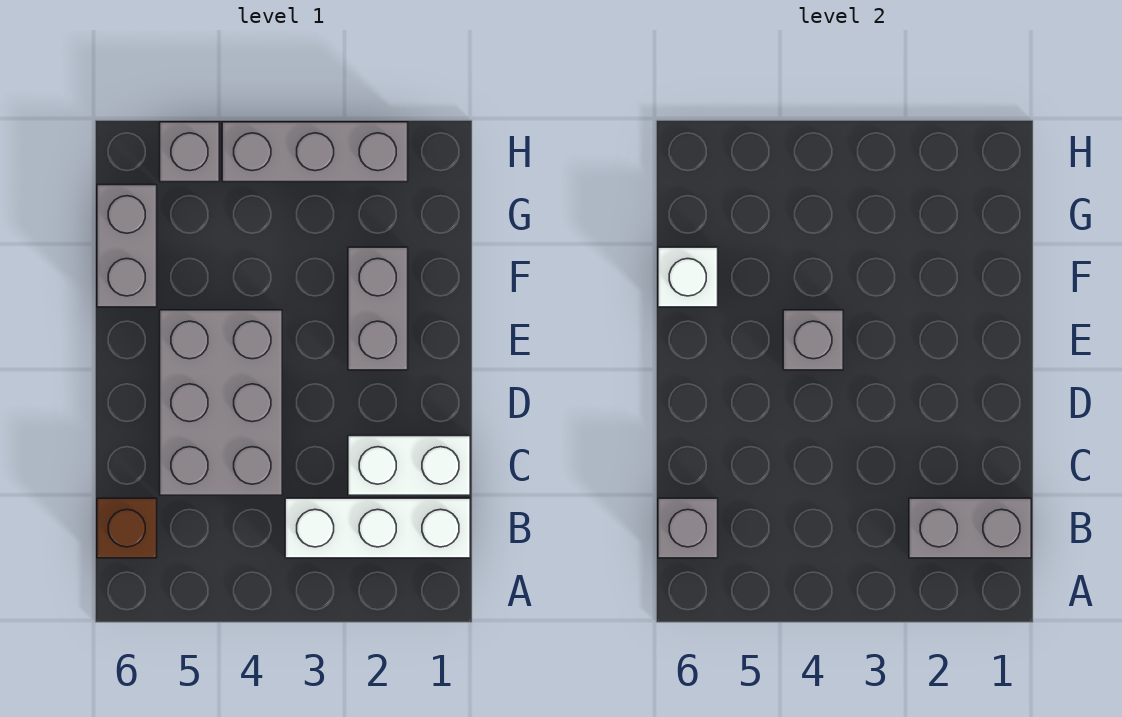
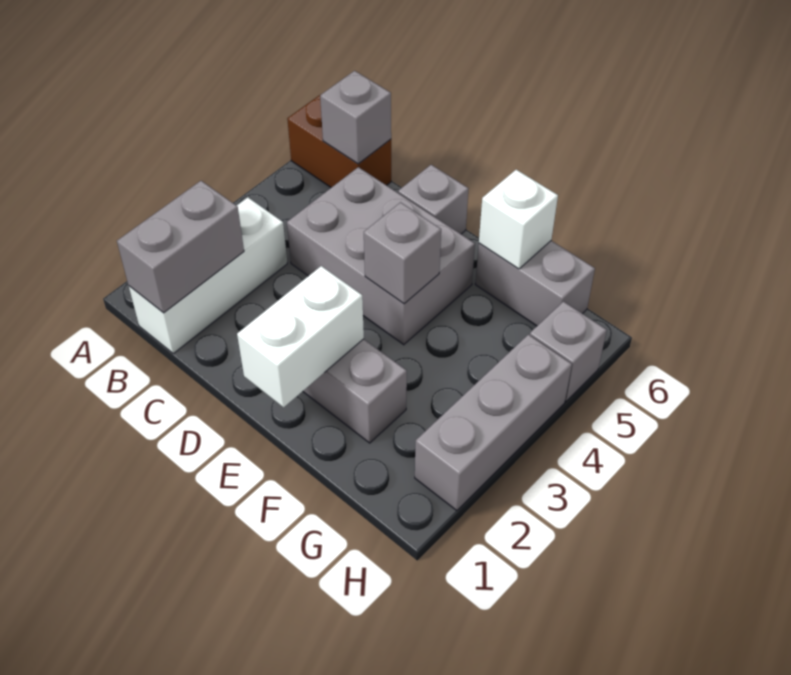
brown brick B6 level 1 -> brown brick A6:B6 level 1
white brick C1:C2 level 1 -> white brick E1:E2 level 2
none -> grey brick D6 level 1

